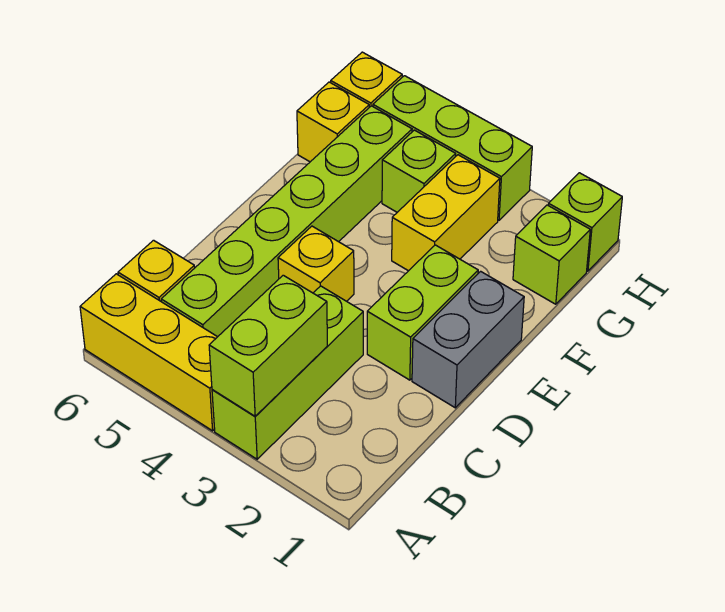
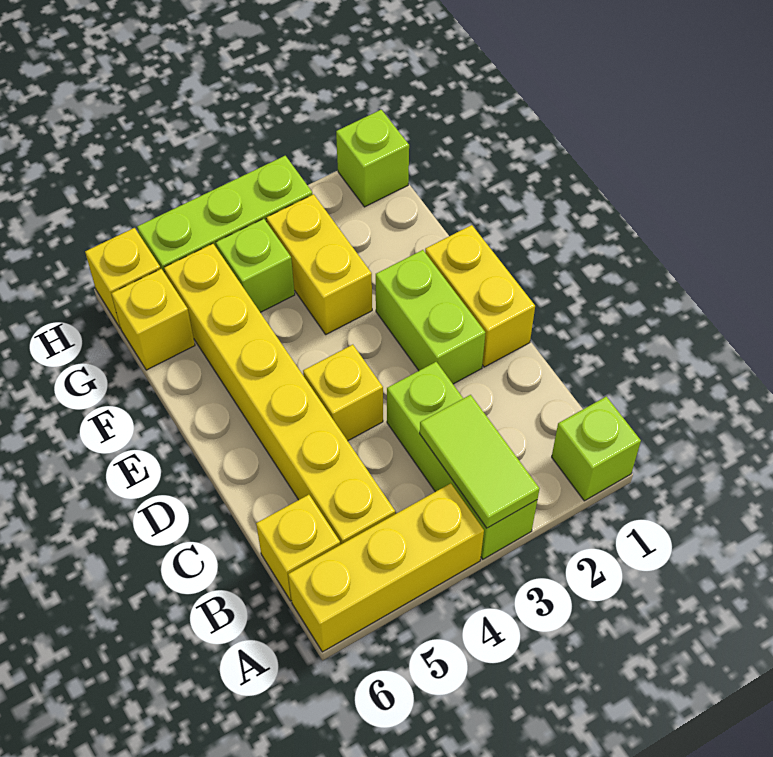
lime brick A3:B3 level 2 -> lime tile A3:B3 level 2
lime brick B5:G5 level 1 -> yellow brick B5:G5 level 1
grey brick D1:E1 level 1 -> yellow brick D1:E1 level 1
lime brick G1 level 1 -> lime brick A1 level 1

